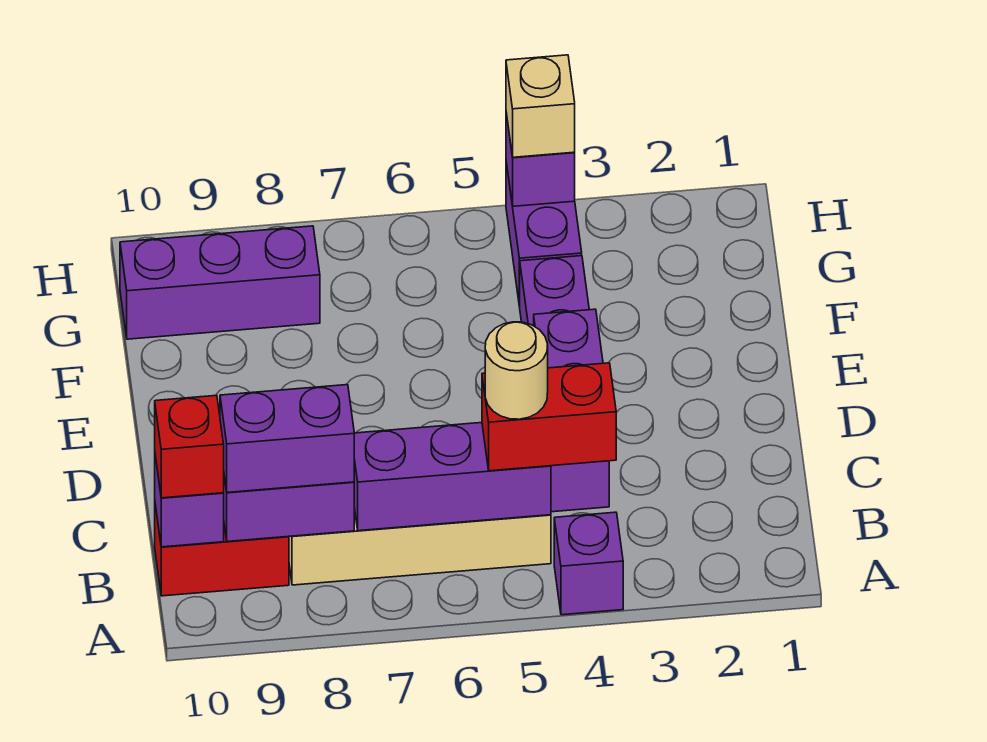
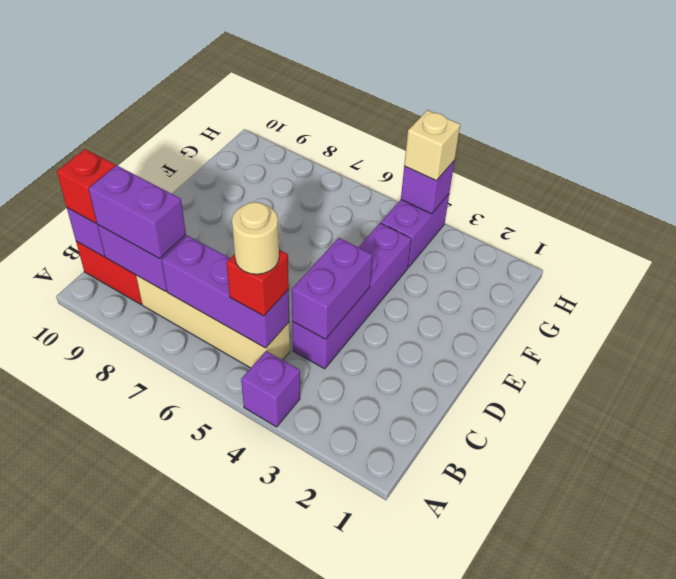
red brick B4:B5 level 3 -> red brick B5 level 3
purple brick G8:G10 level 1 -> none

